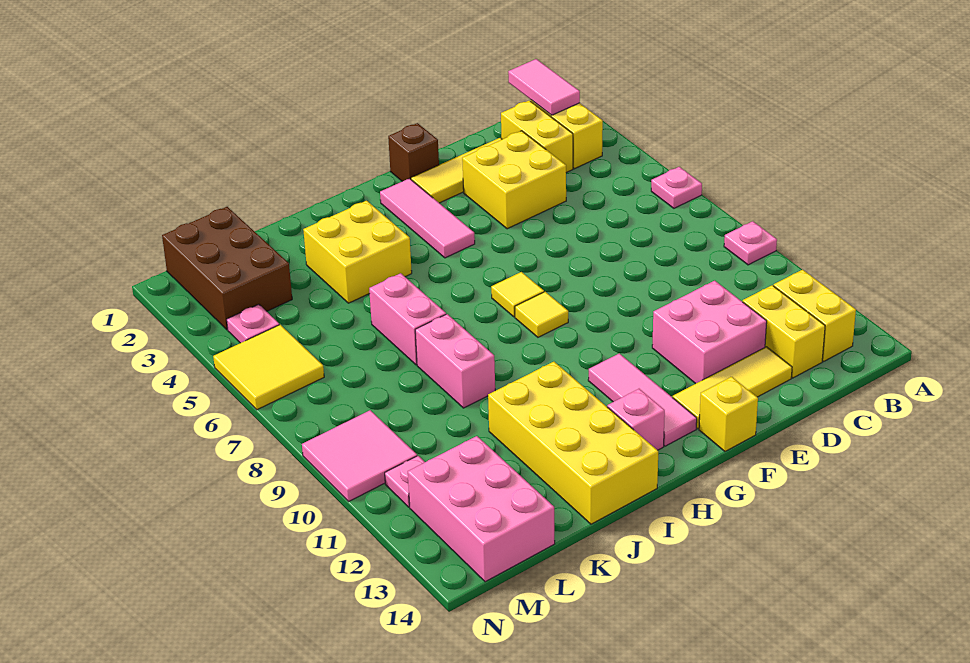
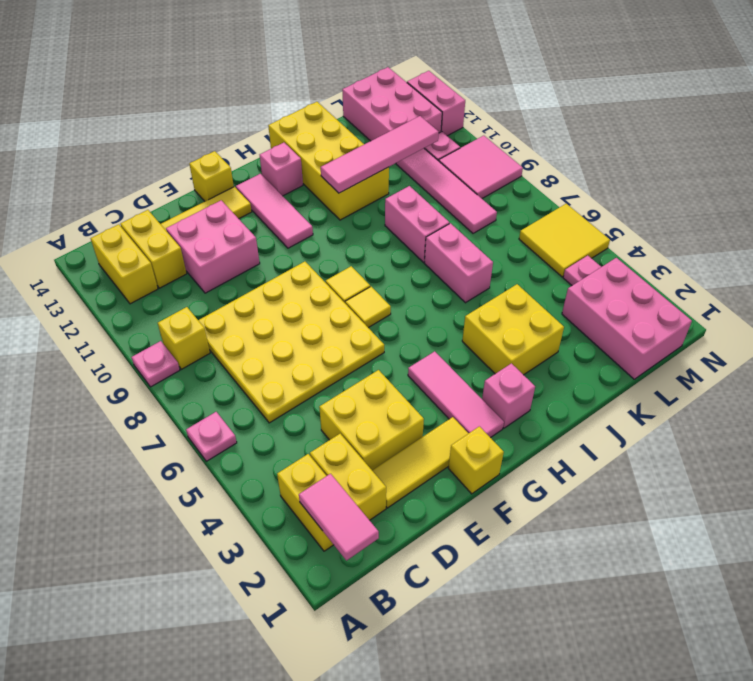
none -> yellow brick B9 level 1
none -> yellow plate C6:F9 level 1
brown brick F1 level 1 -> yellow brick F1 level 1
none -> pink brick H2 level 1
none -> pink tile I11:L11 level 2
brown brick L1:M3 level 1 -> pink brick L1:M3 level 1
none -> pink tile L8:L11 level 1
none -> pink brick N12:N13 level 1

